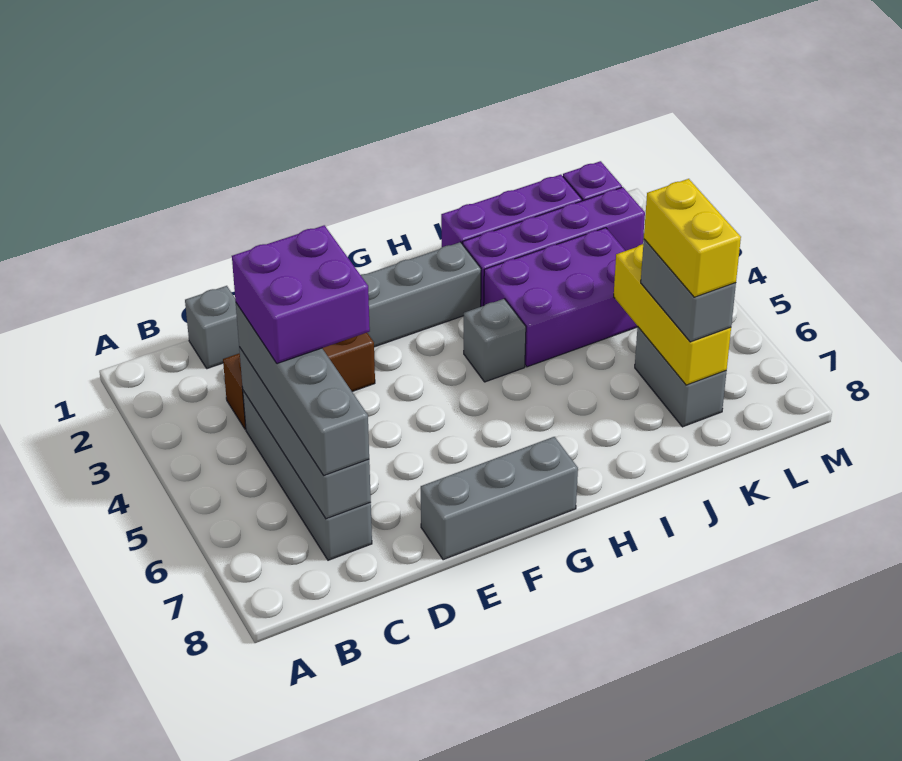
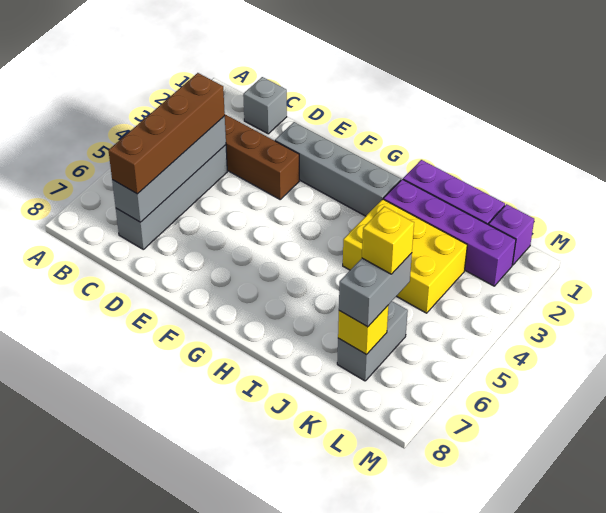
grey brick C4:C7 level 3 -> brown brick C4:C7 level 3
purple brick C4:D5 level 4 -> none
grey brick E8:G8 level 1 -> none
grey brick H4 level 1 -> none
purple brick I3:K4 level 1 -> yellow brick I3:K4 level 1
yellow brick K5:K7 level 2 -> yellow brick K7 level 2
yellow brick K6:K7 level 4 -> yellow brick K6 level 4

